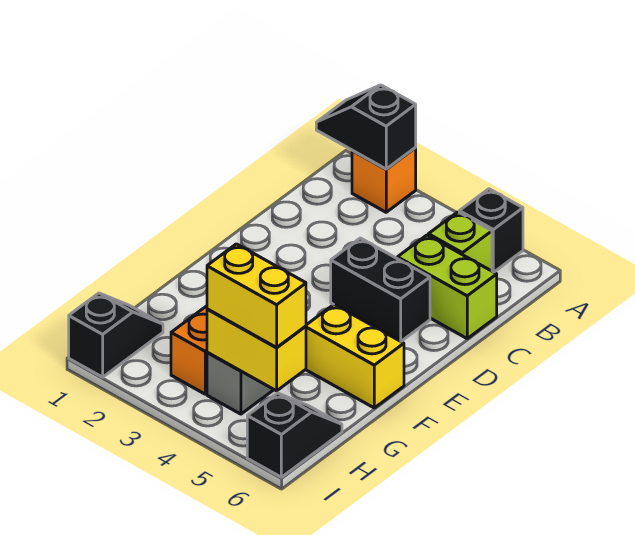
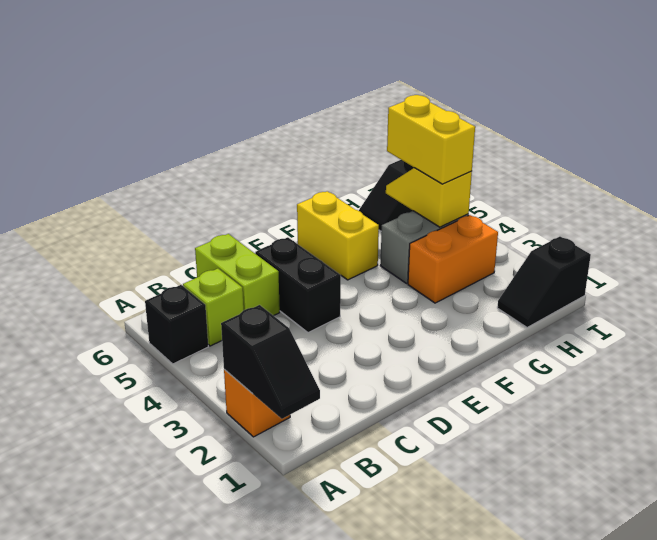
yellow brick H4:H5 level 2 -> yellow slope H4:H5 level 2 top 4

